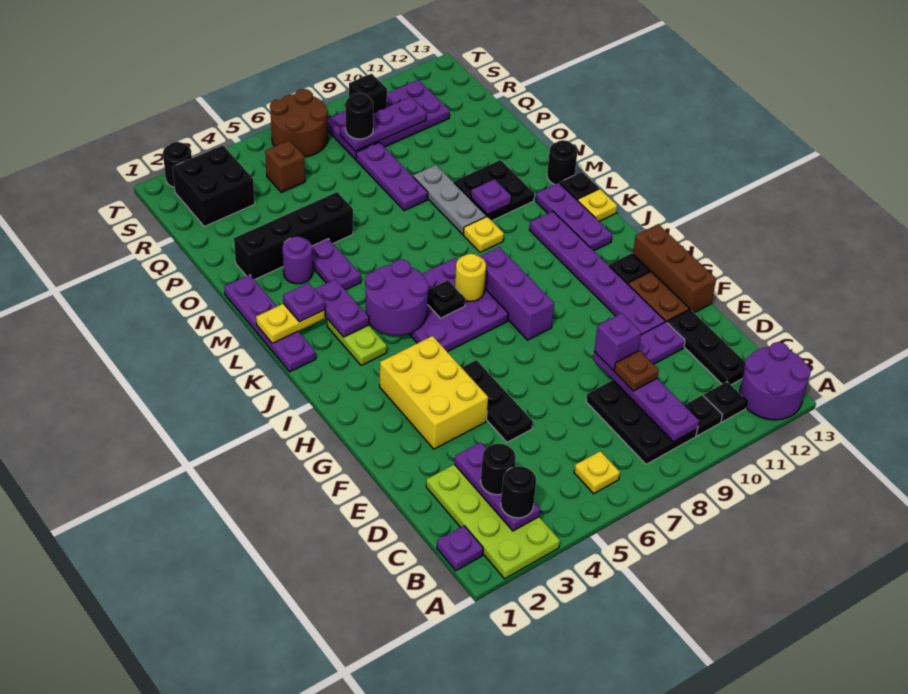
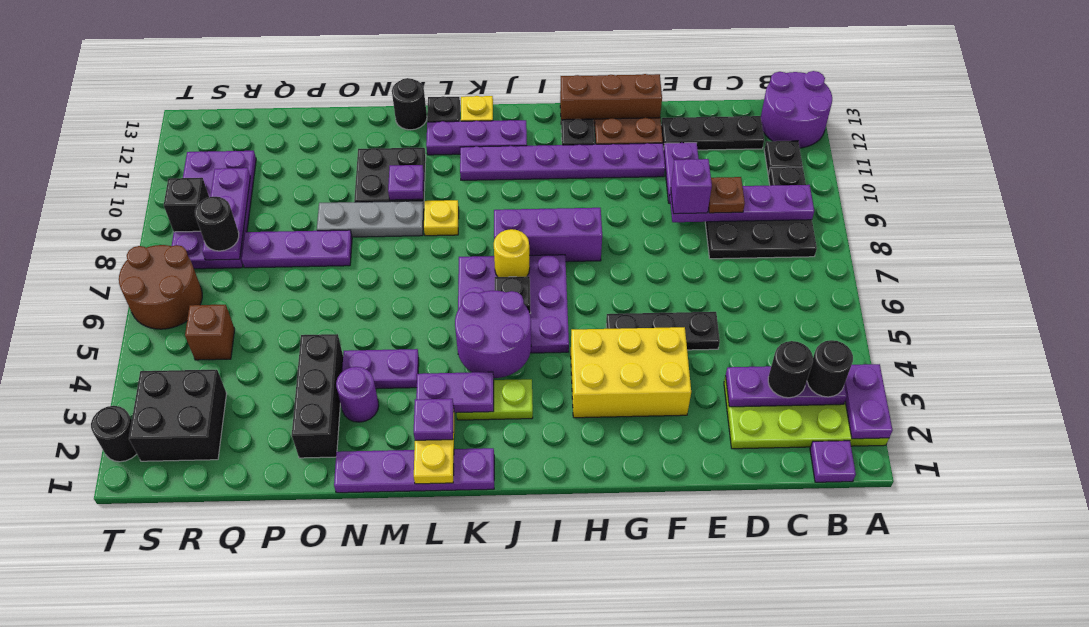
none -> purple plate A2:A3 level 2
yellow plate B6 level 1 -> none
black brick O2:O5 level 1 -> black brick O2:O4 level 1

